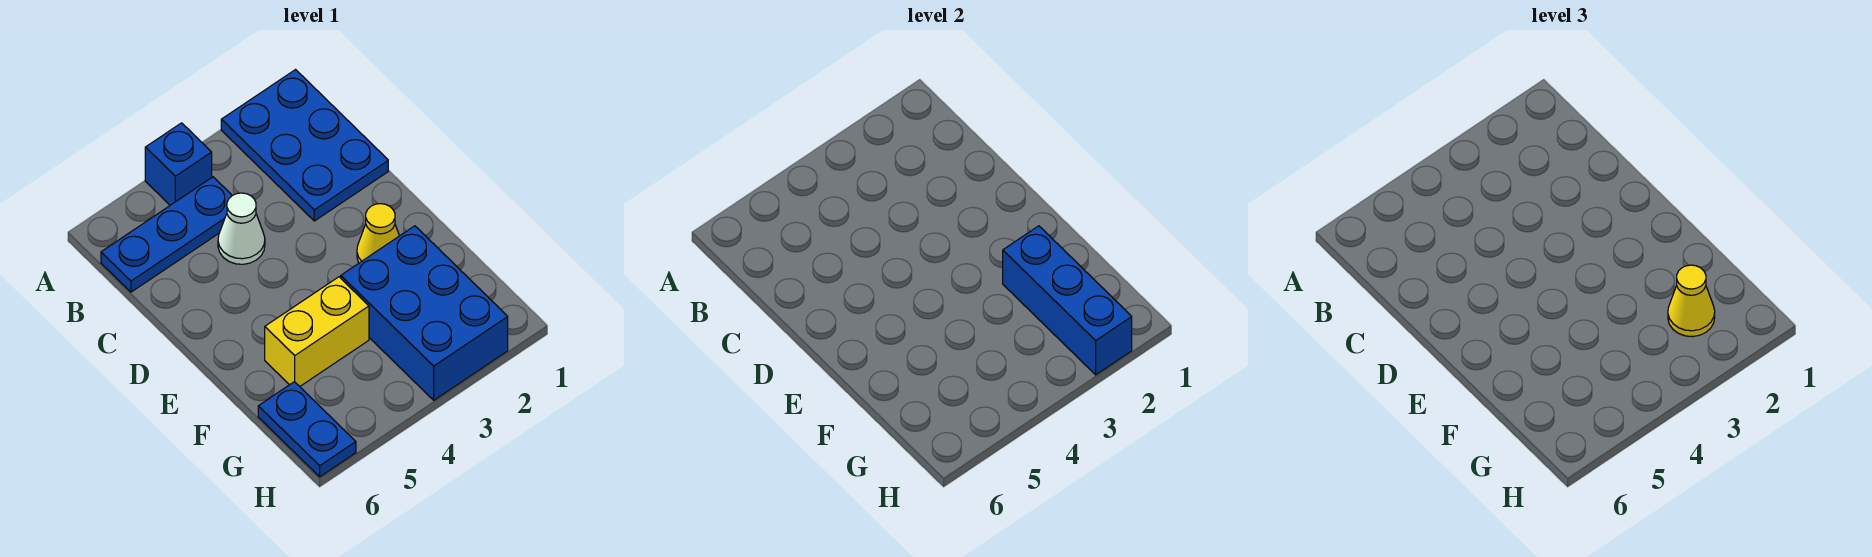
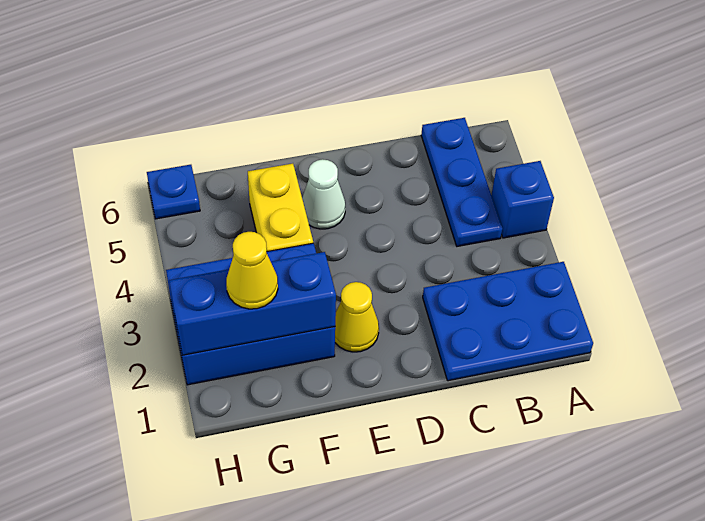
white cone C4 level 1 -> white cone E5 level 1
blue plate G6:H6 level 1 -> blue plate H6 level 1

